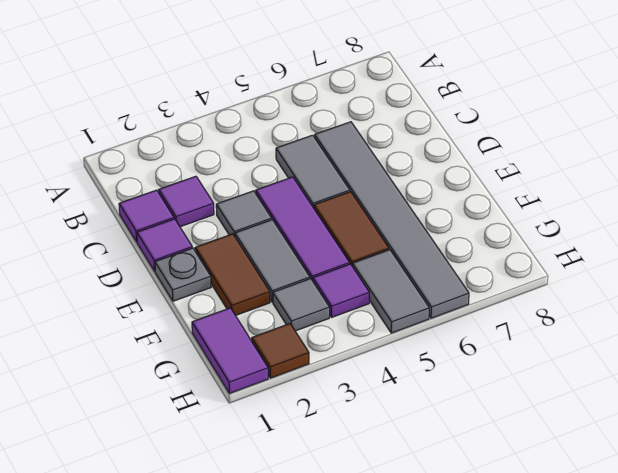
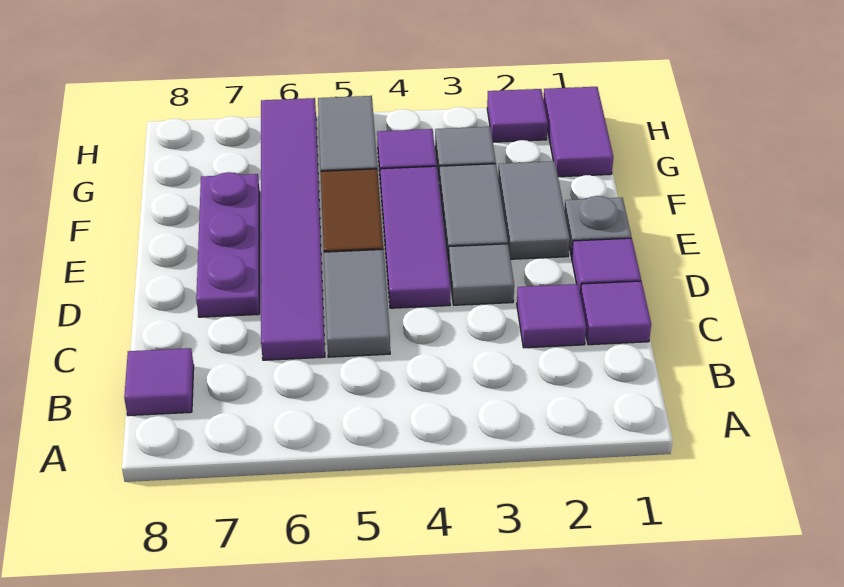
none -> purple tile B8 level 1
grey tile C6:H6 level 1 -> purple tile C6:H6 level 1
none -> purple plate D7:F7 level 1
brown tile E2:F2 level 1 -> grey tile E2:F2 level 1
brown tile H2 level 1 -> purple tile H2 level 1

